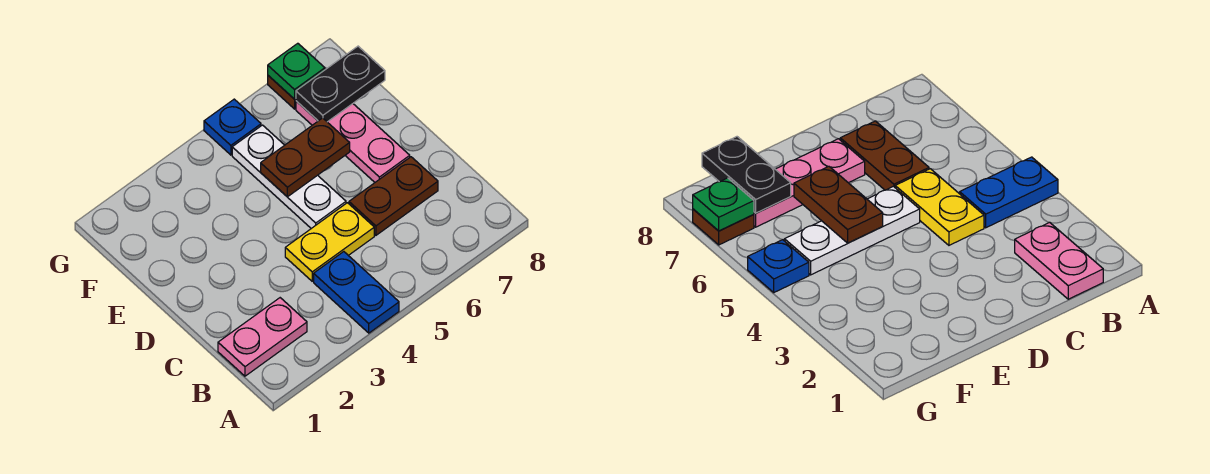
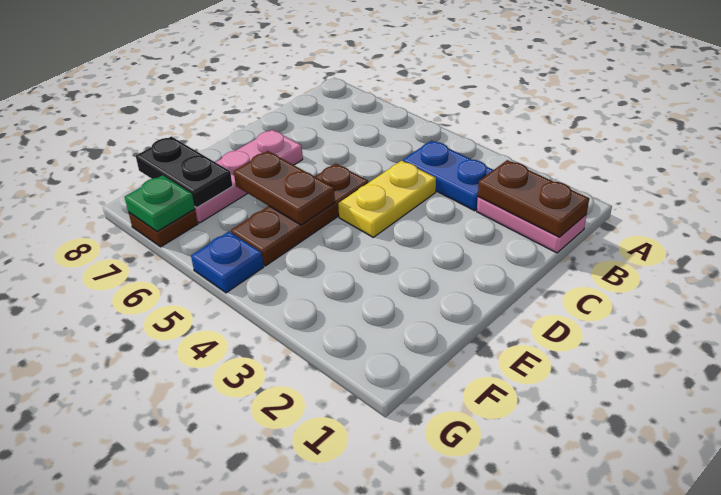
blue plate A4:B4 level 1 -> blue plate B3:B4 level 1
yellow plate C4:C5 level 1 -> yellow plate C4:D4 level 1
brown plate C6:C7 level 1 -> brown plate B1:B2 level 2
white plate D5:F5 level 1 -> brown plate D5:F5 level 1

